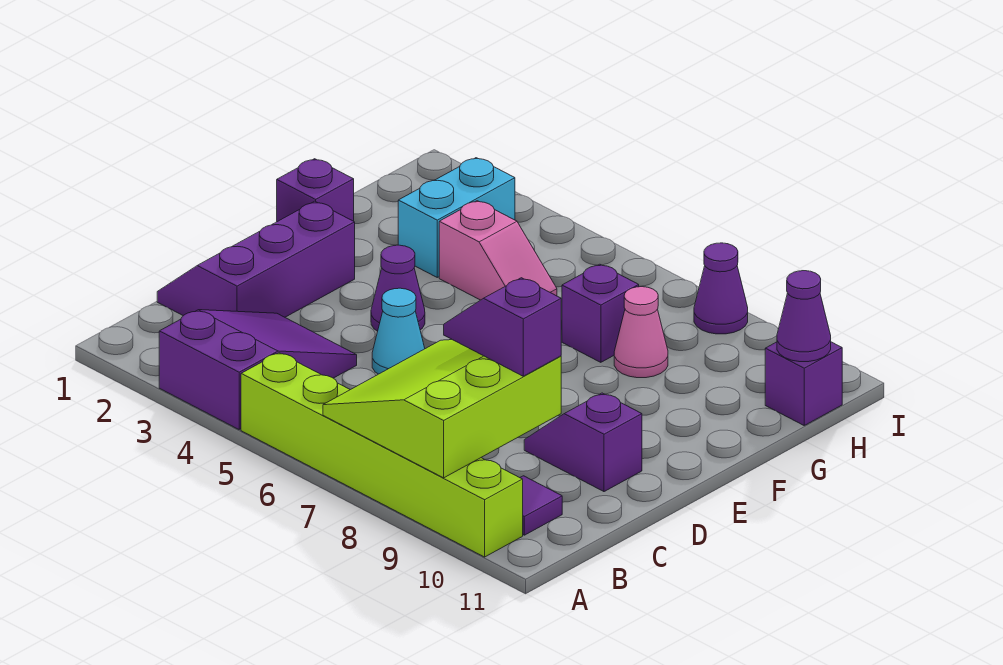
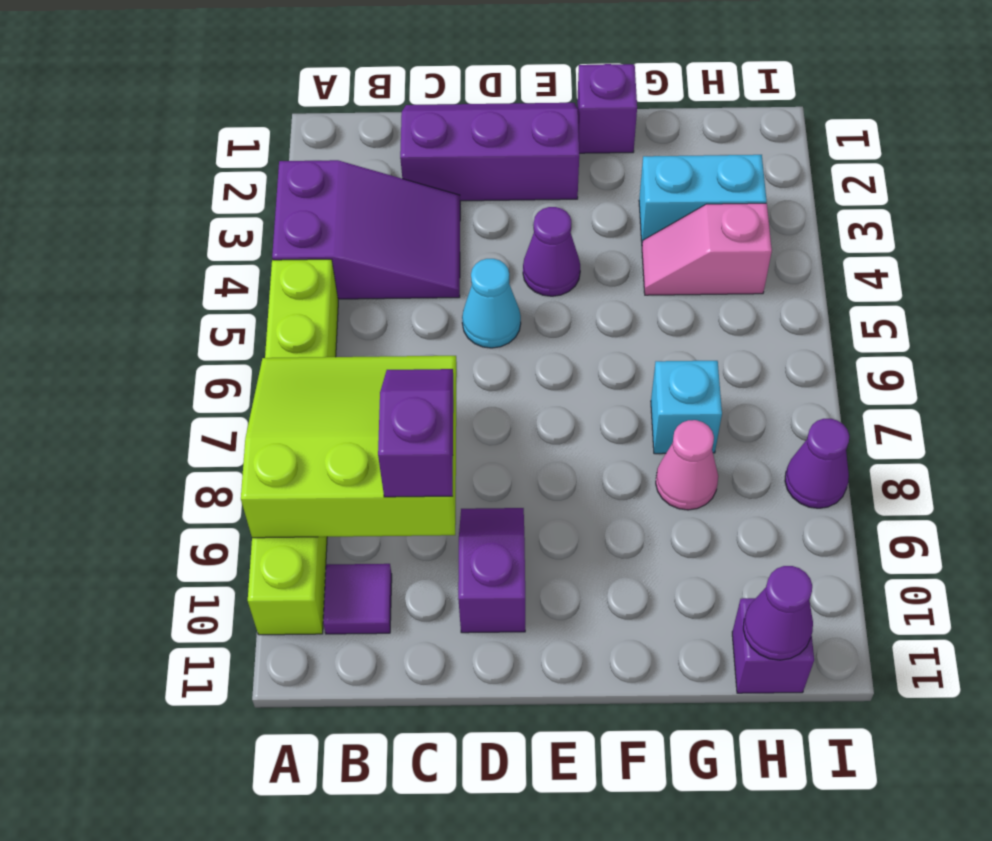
pink slope G4:G5 level 1 top 4 -> pink slope G4:H4 level 1 top H
purple brick G7 level 1 -> cyan brick G7 level 1

